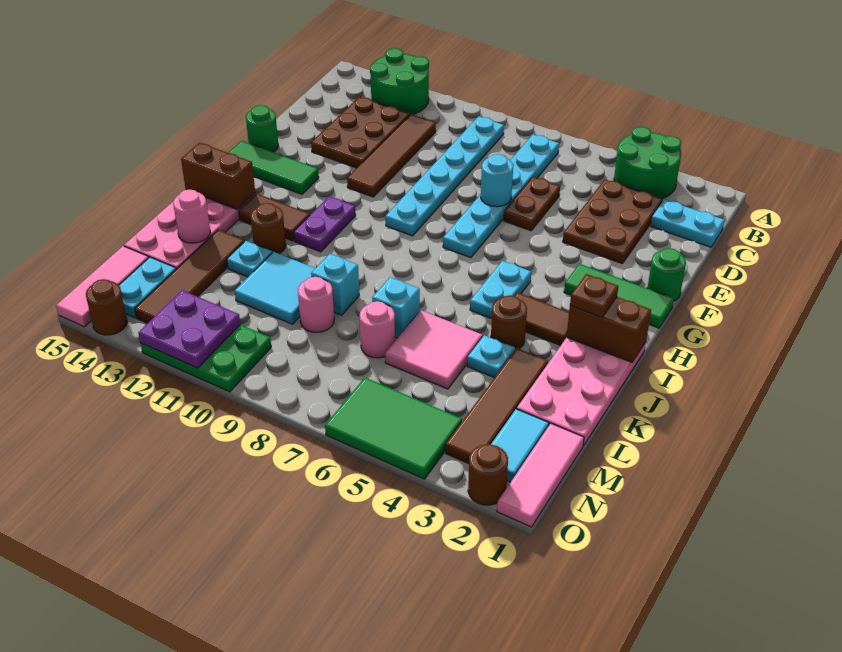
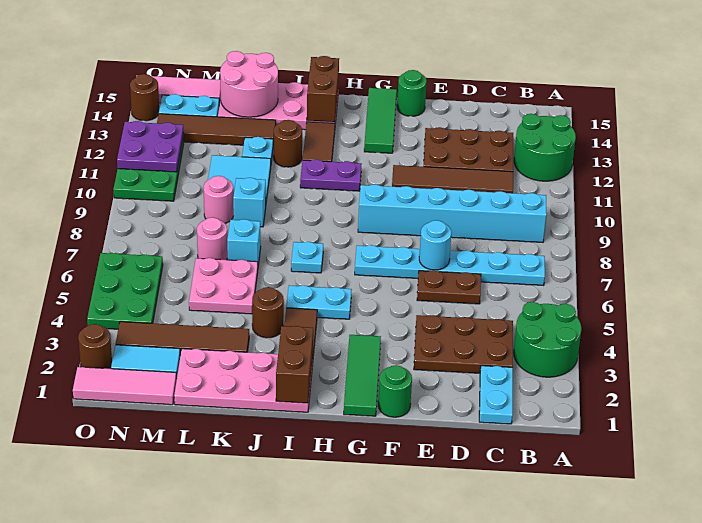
cyan plate B9:G9 level 1 -> cyan brick B9:G9 level 1
brown plate I2 level 3 -> none
cyan plate K4 level 1 -> cyan plate I7 level 1
pink tile K5:L6 level 1 -> pink plate K5:L6 level 1
pink round brick K14 level 2 -> pink round brick K14:L15 level 2
green tile N4:O6 level 1 -> green plate N4:O6 level 1

